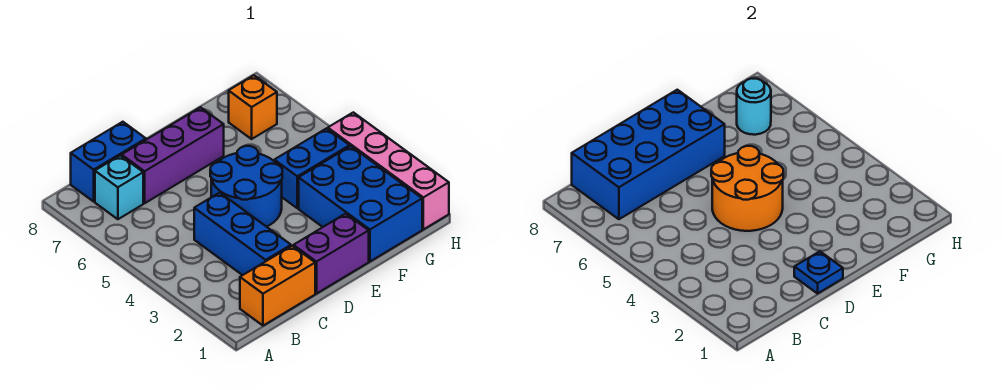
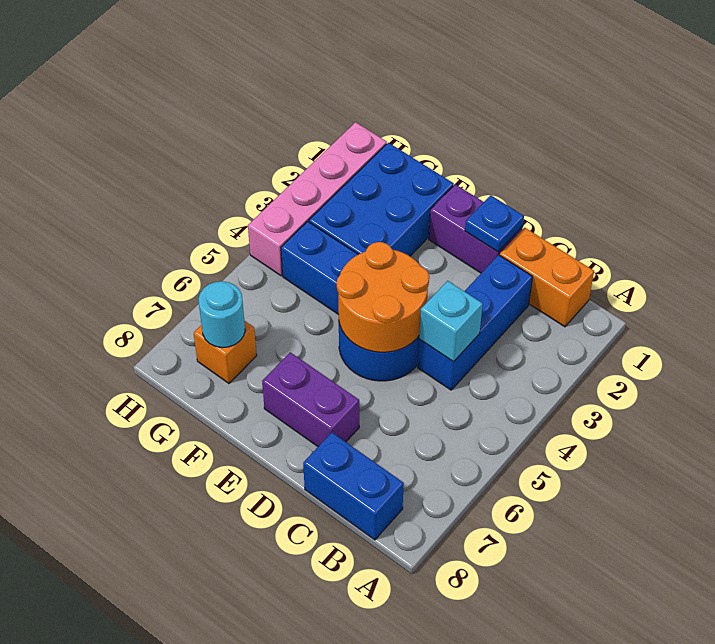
cyan brick B7 level 1 -> cyan brick C4 level 2
blue brick B7:E8 level 2 -> none
purple brick C7:E7 level 1 -> purple brick D7:E7 level 1

